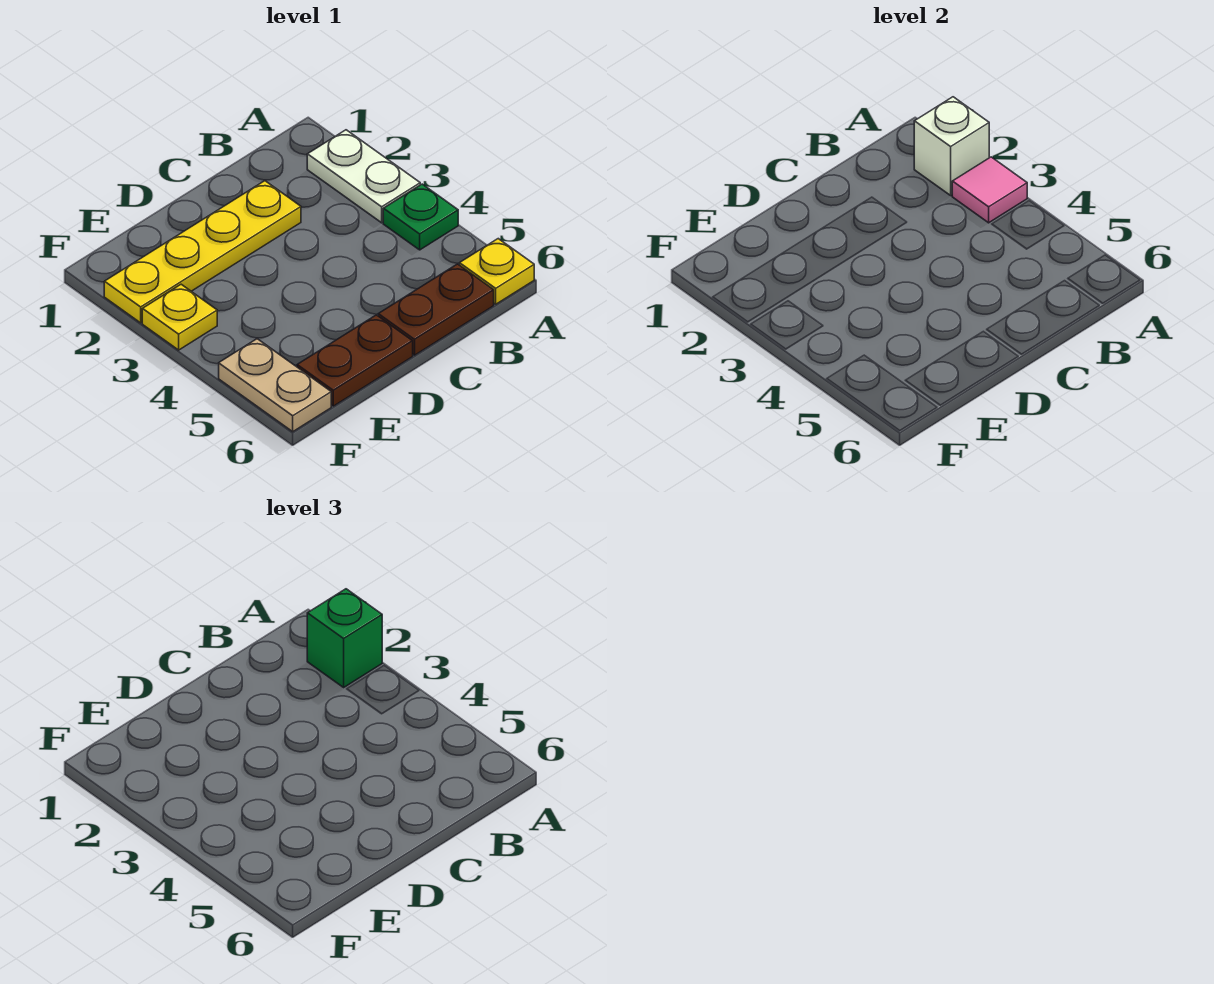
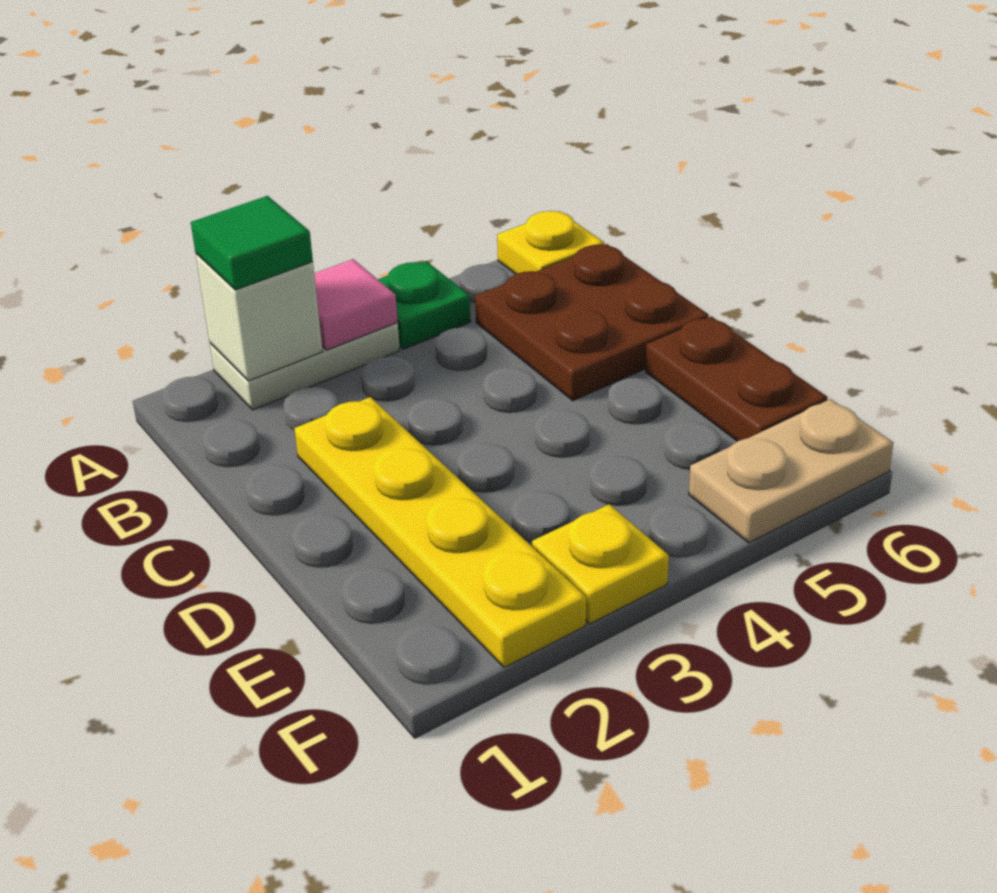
green brick A2 level 3 -> green tile A2 level 3
brown plate B6:C6 level 1 -> brown plate B5:C6 level 1

